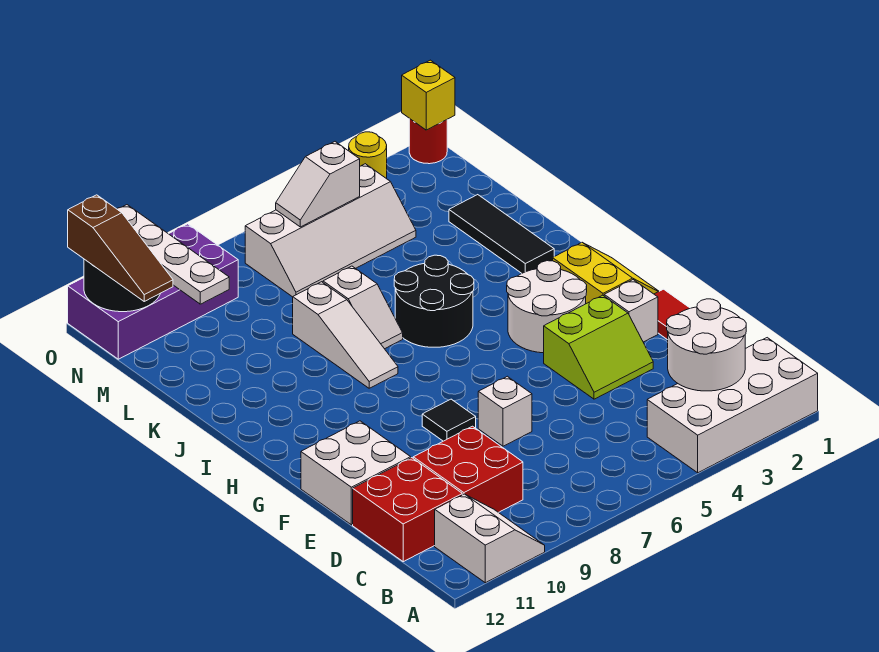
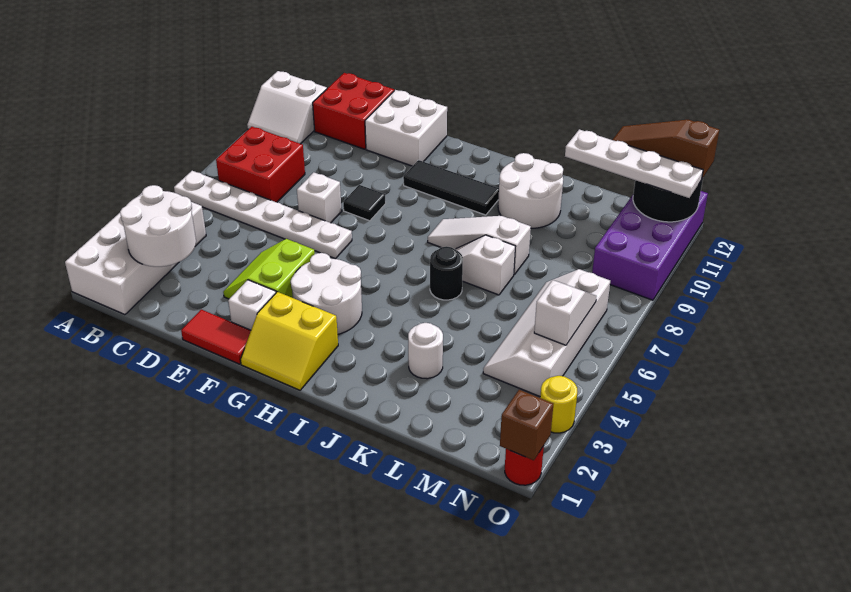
none -> white plate A6:F6 level 1
red brick C9:D10 level 1 -> red brick B7:C8 level 1
black round brick I5:J6 level 1 -> black round brick J6 level 1
black tile J2:L2 level 1 -> black tile G10:I10 level 1
none -> white round brick J10:K11 level 1
none -> white round brick K3 level 1
yellow brick O1 level 2 -> brown brick O1 level 2

